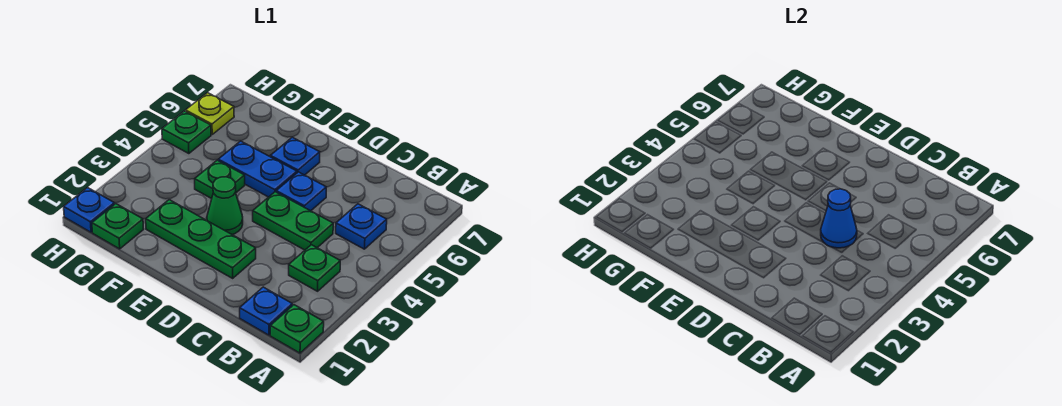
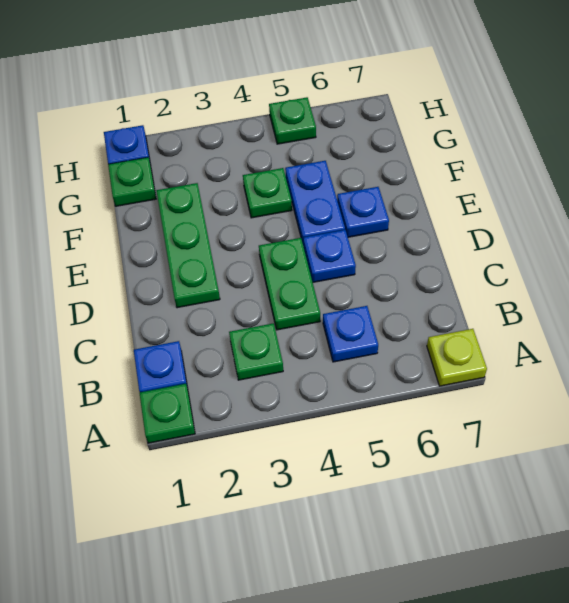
blue cone C4 level 2 -> none
green cone E3 level 1 -> none
lime plate H6 level 1 -> lime plate A7 level 1

